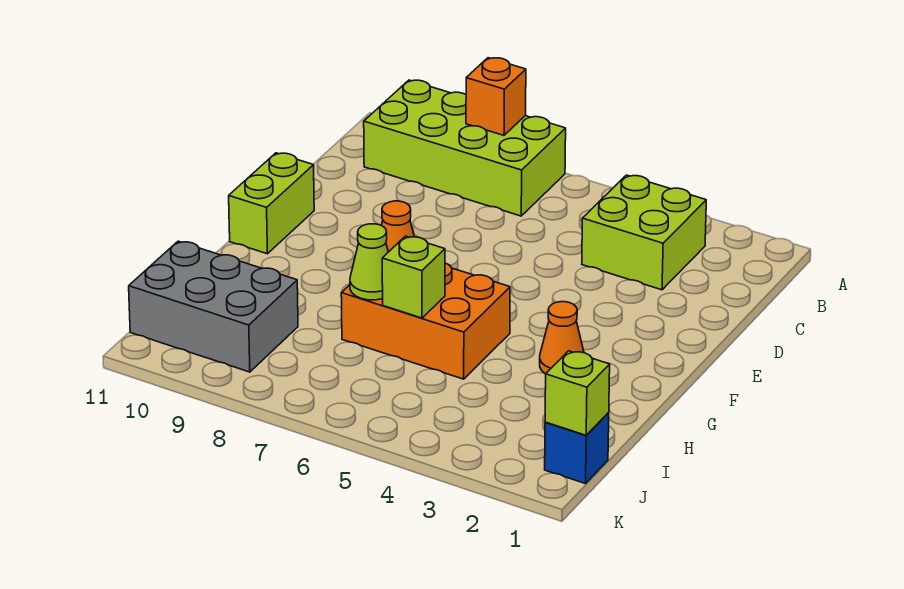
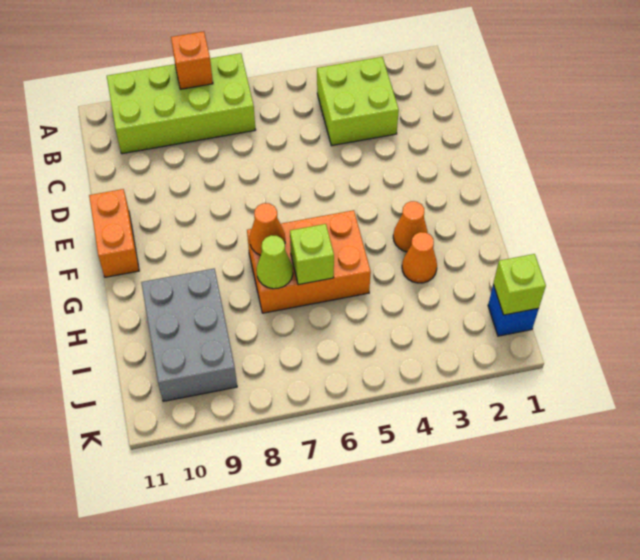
lime brick E11:F11 level 1 -> orange brick E11:F11 level 1
none -> orange cone H3 level 1
grey brick I9:J11 level 1 -> grey brick H9:J10 level 1

